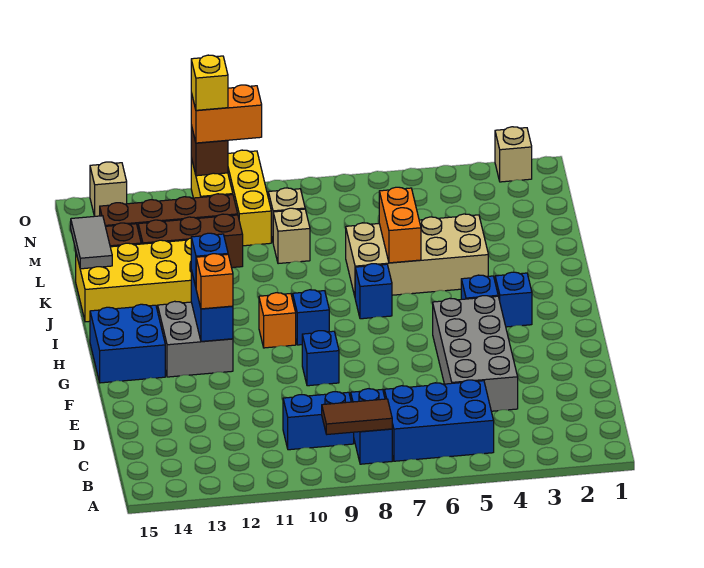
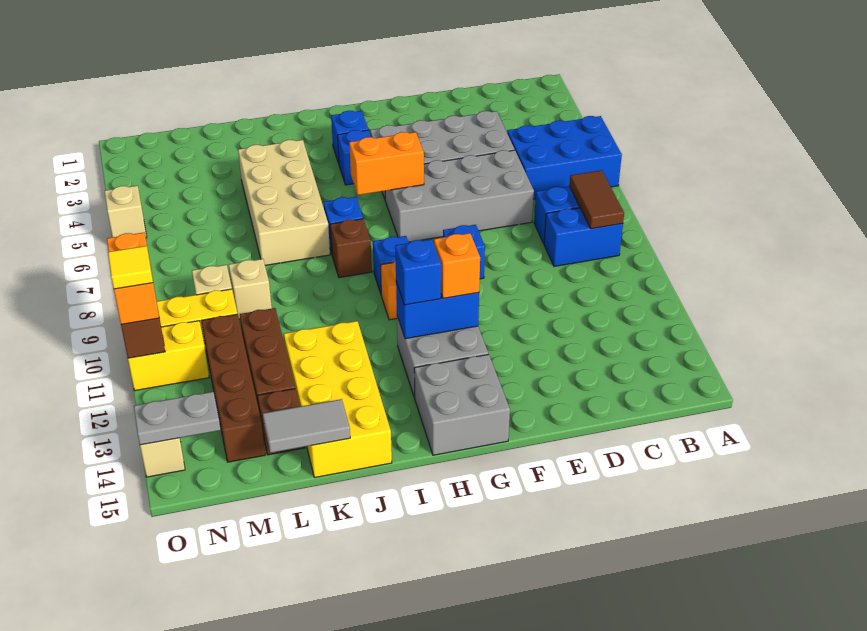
blue brick B5:C7 level 1 -> blue brick A5:C6 level 1
blue brick C9:C10 level 1 -> blue brick B9:C9 level 1
none -> grey brick D6:G7 level 1
blue brick G14:H15 level 1 -> grey brick G14:H15 level 1
none -> brown brick I8 level 1
orange brick J6:K6 level 2 -> orange brick G6:H6 level 2
none -> grey plate N14:O14 level 2
tan brick O2 level 1 -> tan brick O5 level 1
yellow brick O11 level 4 -> yellow tile O11 level 4

